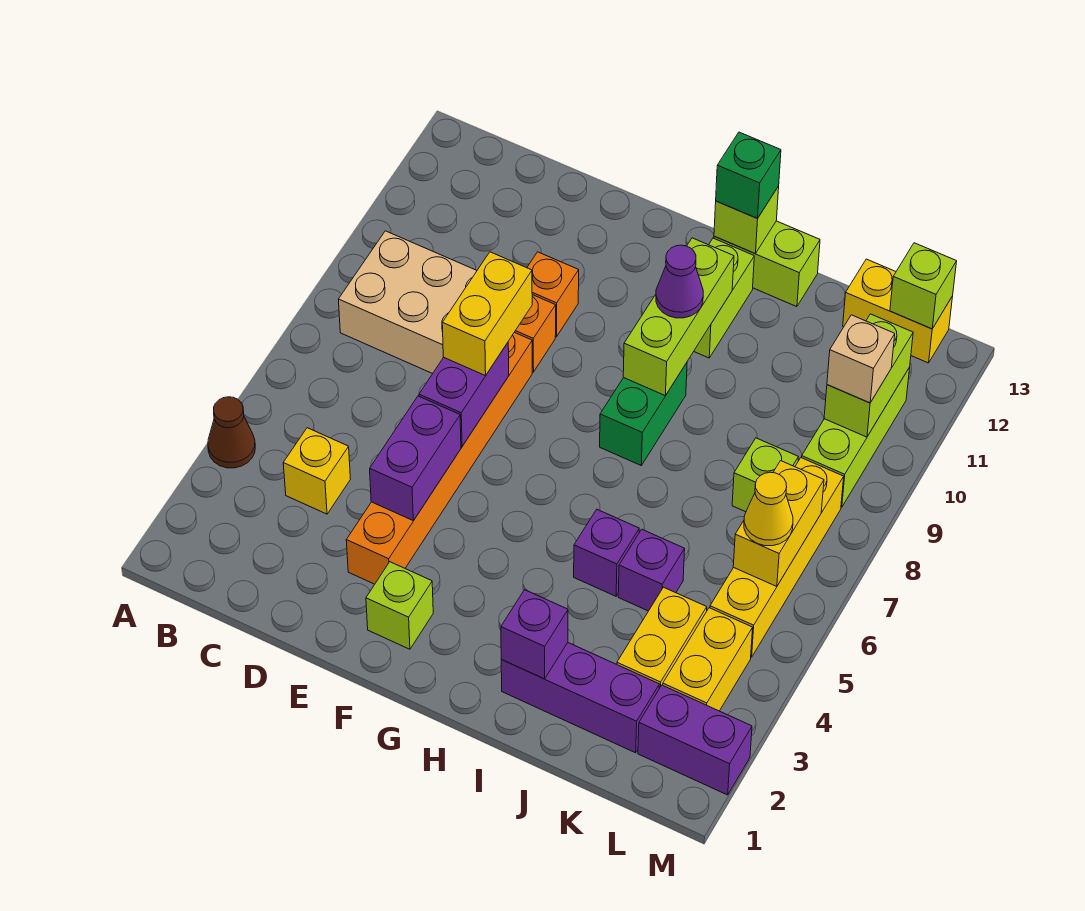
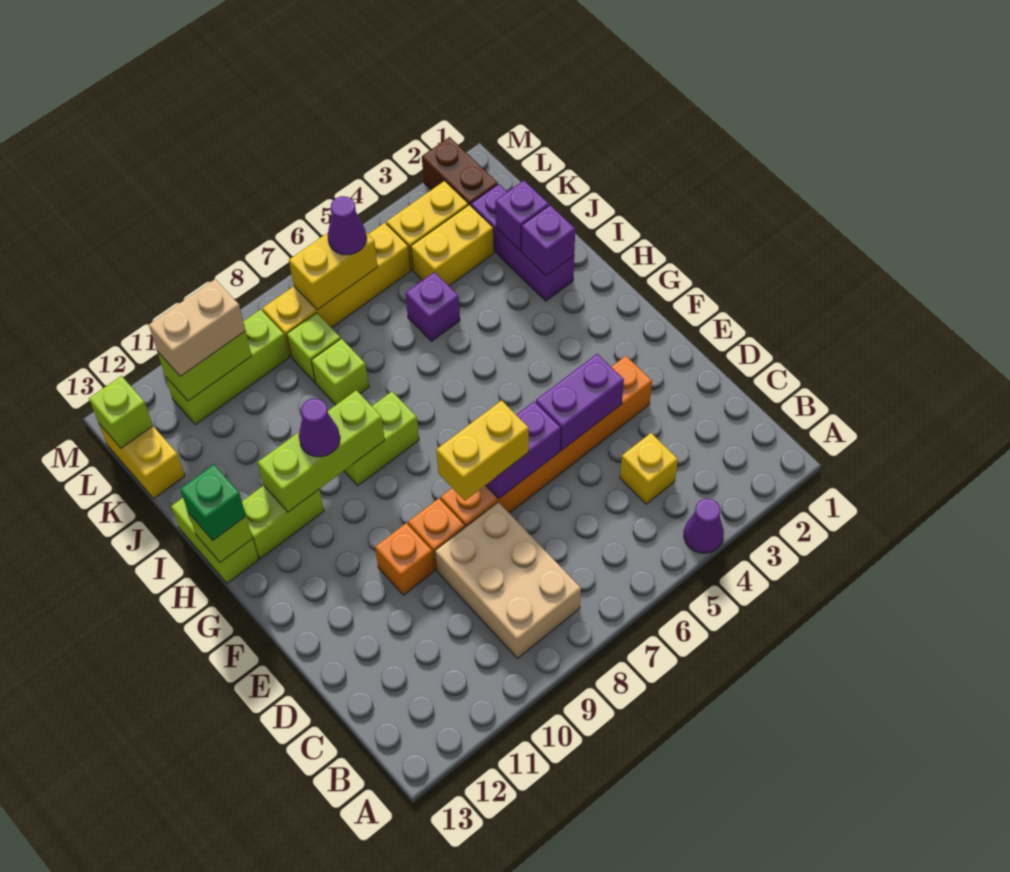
brown cone A4 level 1 -> purple cone A4 level 1
lime brick F2 level 1 -> lime brick J8 level 1
green brick H8:H9 level 1 -> lime brick H8:H9 level 1
purple brick I5 level 1 -> purple brick J2 level 2
purple brick L2:M2 level 1 -> brown brick L2:M2 level 1
yellow cone L6 level 3 -> purple cone L6 level 3
tan brick L10 level 3 -> tan brick L10:L11 level 3

